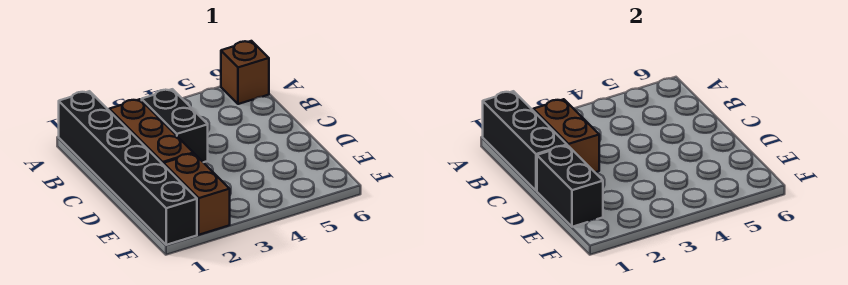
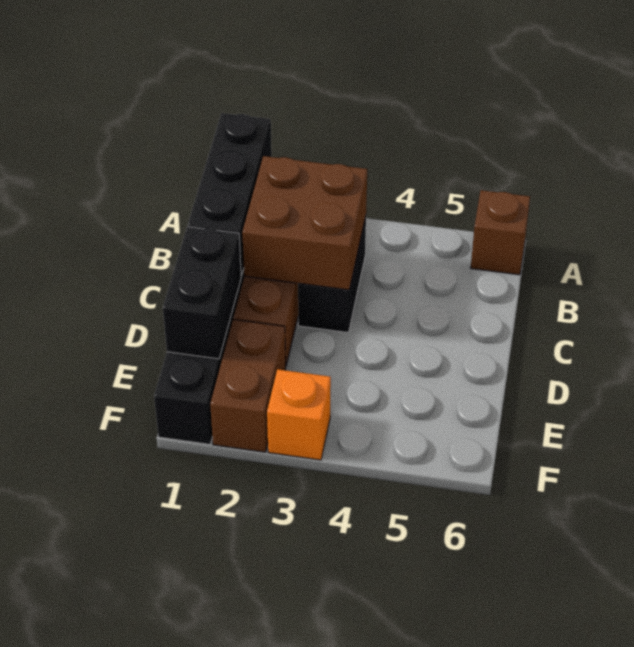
brown brick B2:C2 level 2 -> brown brick B2:C3 level 2
none -> orange brick F3 level 1

